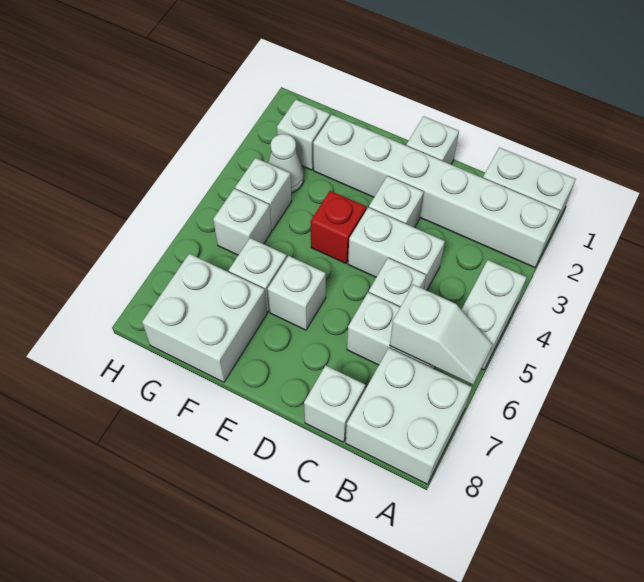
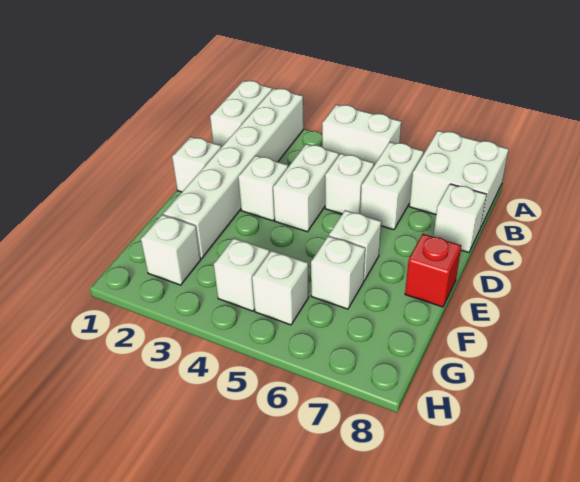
white slope A6:B6 level 2 top B -> none
red brick E4 level 1 -> red brick E8 level 1
white brick F7:G8 level 1 -> none
white cone G3 level 1 -> none

